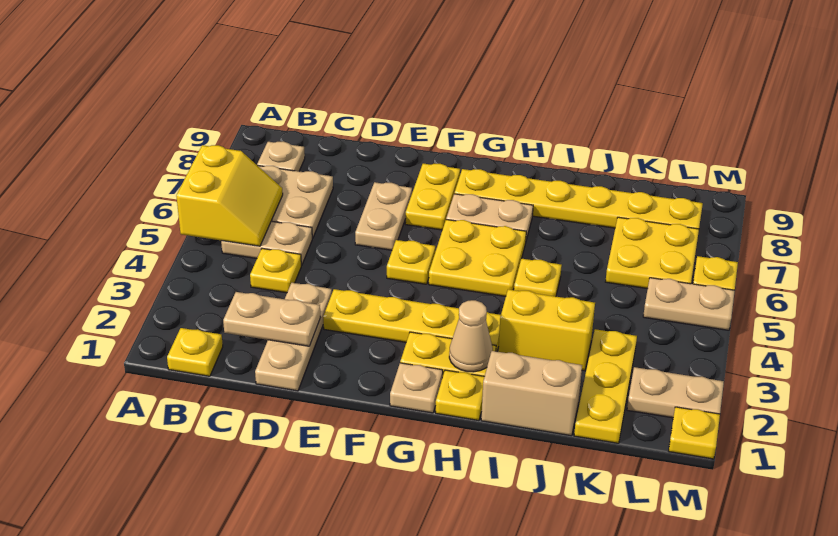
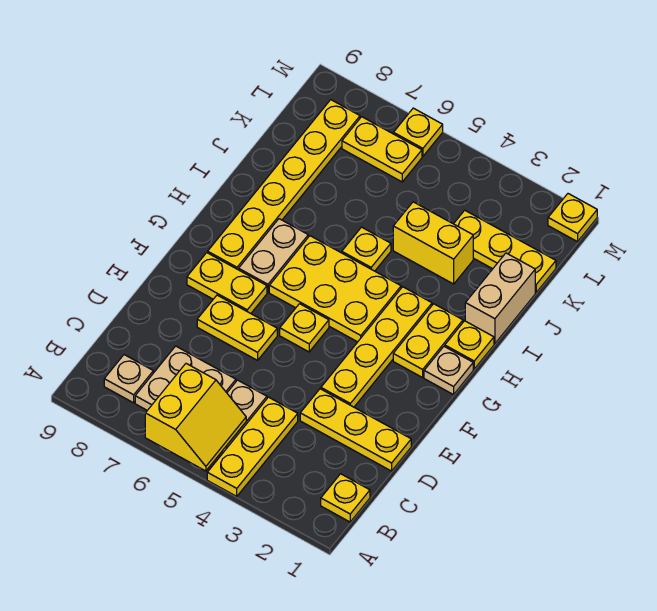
yellow slope A5:B6 level 2 top A -> yellow slope A5:B6 level 2 top 6
tan plate C2:D2 level 2 -> none
yellow plate C4 level 1 -> yellow plate A4:C4 level 1
tan plate D1:D3 level 1 -> yellow plate D1:D3 level 1
tan plate E6:E7 level 1 -> yellow plate E6:E7 level 1
yellow plate G5:H6 level 1 -> yellow plate G4:H6 level 1
tan cone H2 level 2 -> none
yellow brick I3:J3 level 1 -> yellow brick J3:J4 level 1
yellow plate K6:L7 level 1 -> yellow plate L6:L7 level 1
tan plate L2:M2 level 1 -> none
tan plate L5:M5 level 1 -> none

